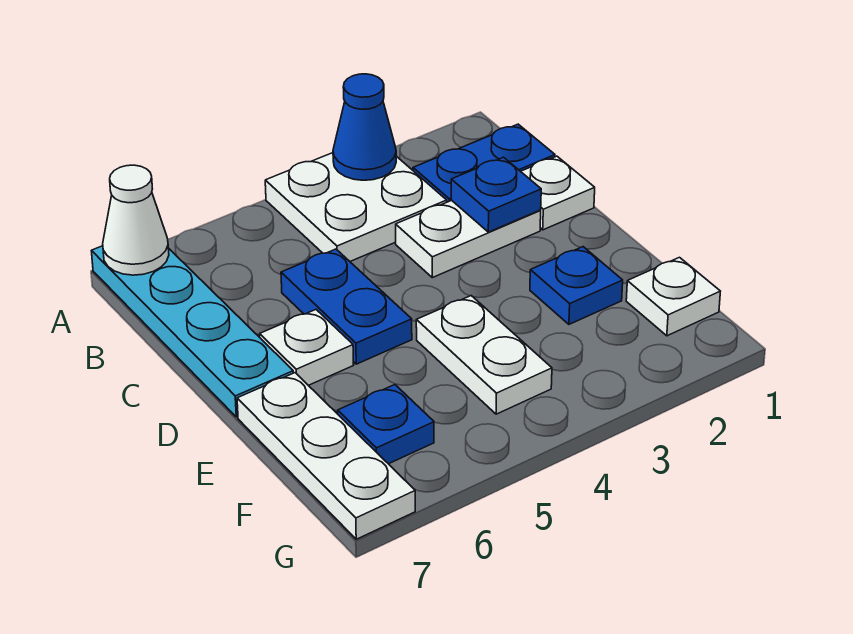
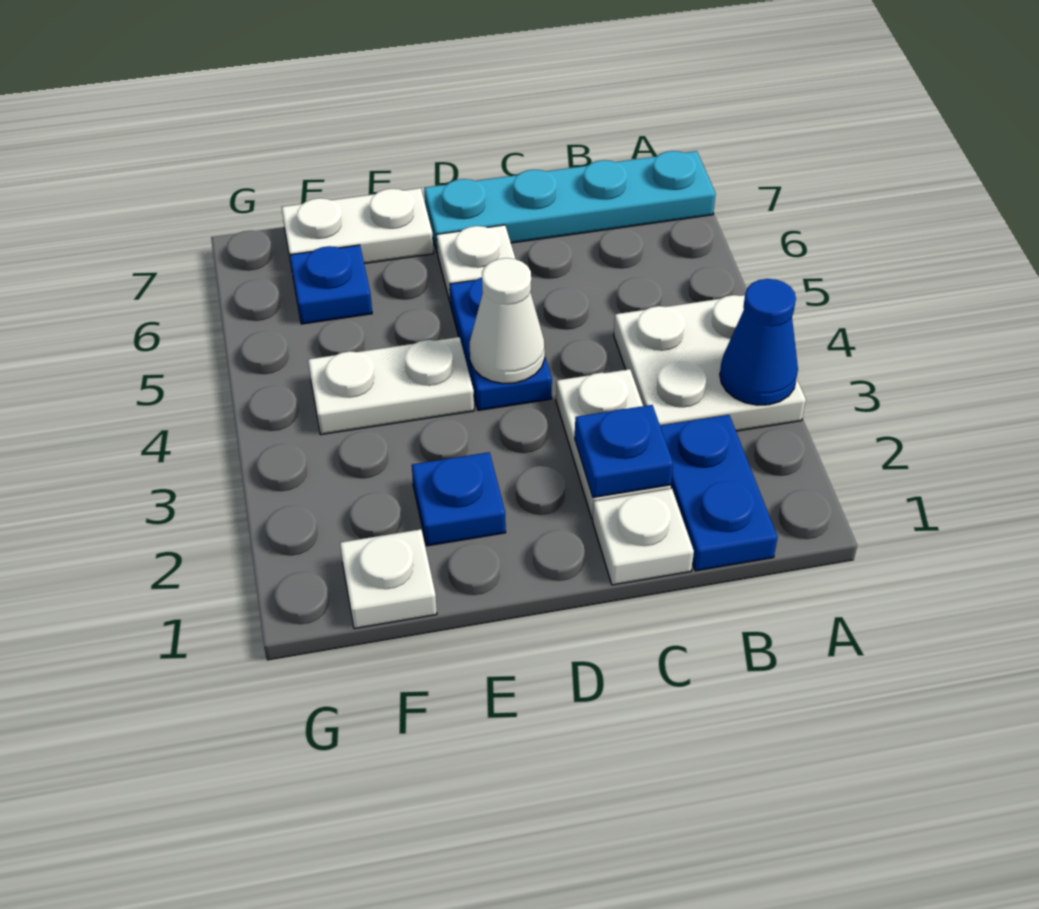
white cone A7 level 2 -> white cone D4 level 2
blue plate C5:D5 level 1 -> blue plate D4:D5 level 1
white plate E7:G7 level 1 -> white plate E7:F7 level 1

